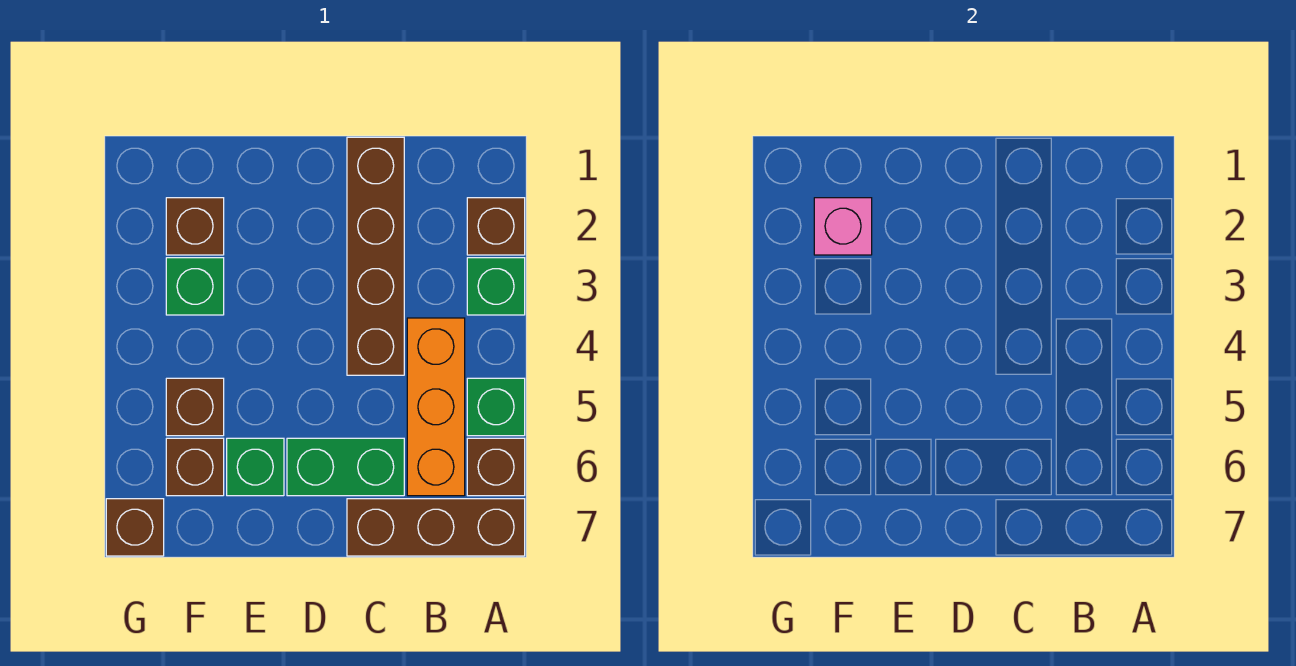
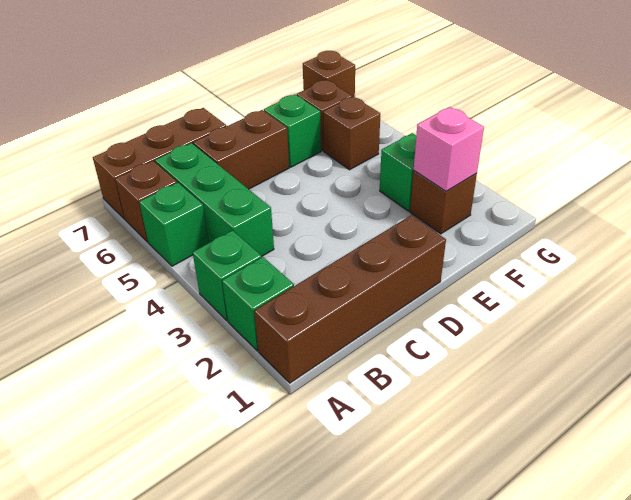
brown brick A2 level 1 -> green brick A2 level 1
orange brick B4:B6 level 1 -> green brick B4:B6 level 1
brown brick C1:C4 level 1 -> brown brick A1:D1 level 1
green brick C6:D6 level 1 -> brown brick C6:D6 level 1

